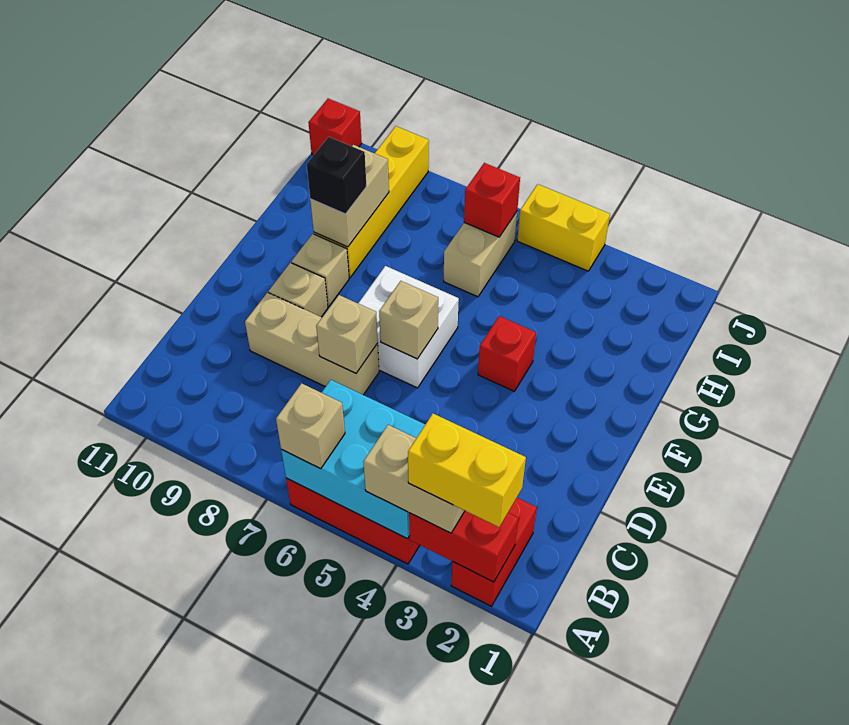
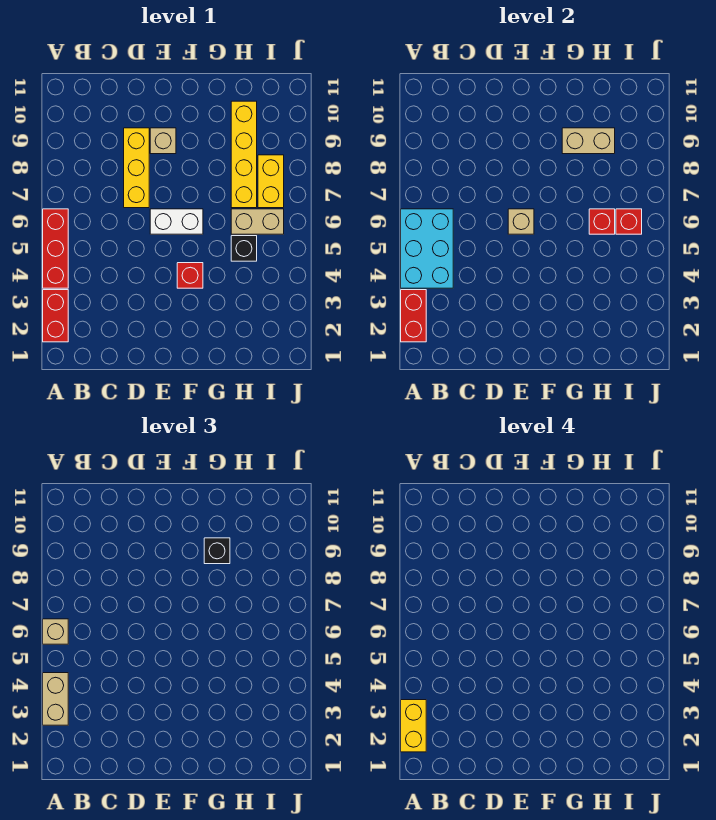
red brick A2:B2 level 1 -> red brick A2:A3 level 1
tan brick D7:D9 level 1 -> yellow brick D7:D9 level 1
tan brick D7 level 2 -> none
white brick E6:F7 level 1 -> white brick E6:F6 level 1
tan brick F9 level 1 -> none
yellow brick G9:J9 level 1 -> yellow brick H7:H10 level 1
none -> black brick H5 level 1
yellow brick J4:J5 level 1 -> yellow brick I7:I8 level 1
red brick J11 level 1 -> red brick H6 level 2

